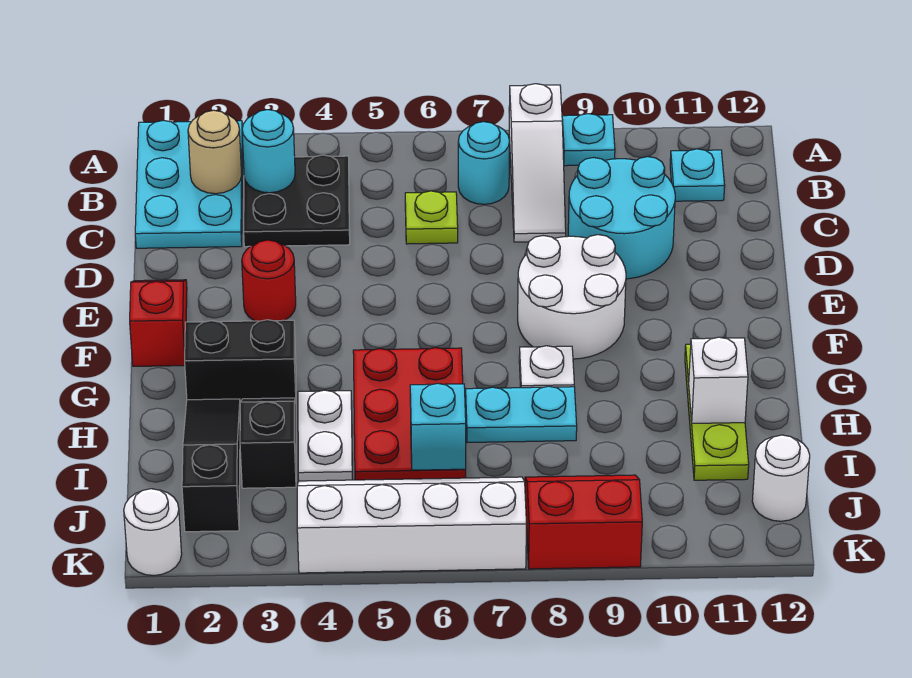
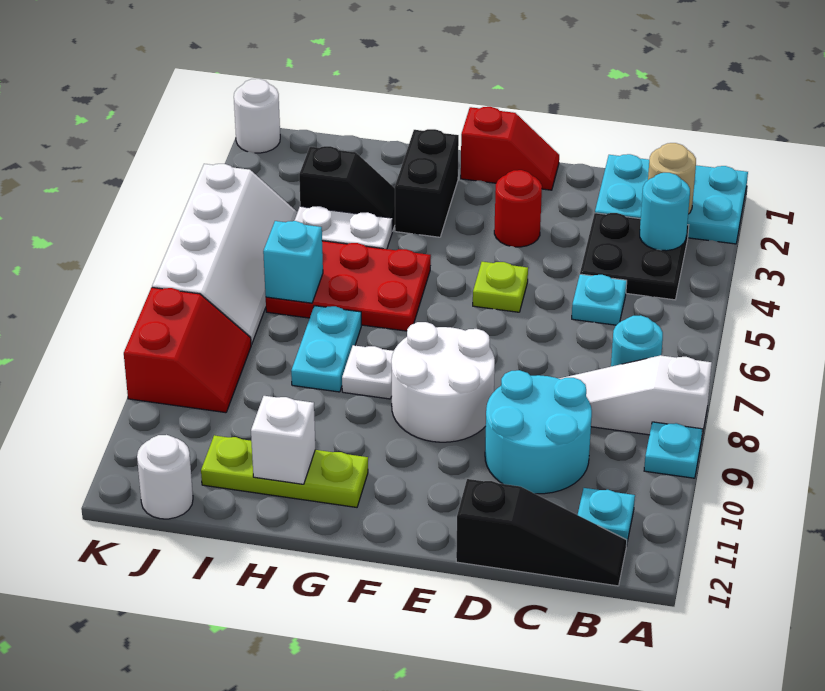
none -> cyan plate C5 level 1
lime plate C6 level 1 -> lime plate E5 level 1
black slope H2:J2 level 1 top J -> black slope B12:D12 level 1 top D

